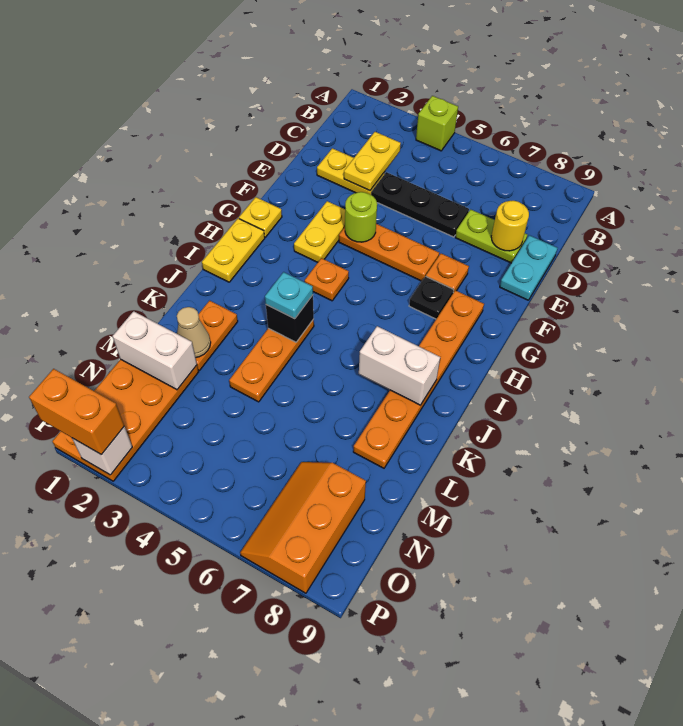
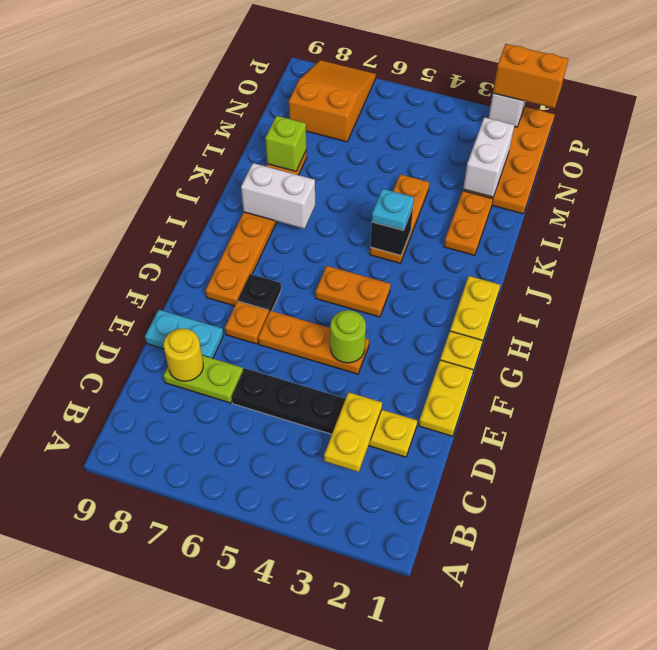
lime brick A4 level 1 -> lime brick L8 level 2
cyan plate D9:E9 level 1 -> cyan plate E8:E9 level 1
yellow plate F3:G3 level 1 -> yellow plate E1:F1 level 1
orange plate H4 level 1 -> orange plate H4:H5 level 1
tan cone L2 level 2 -> none
white brick M1:M2 level 2 -> white brick M2:N2 level 2
orange slope N7:P8 level 1 top 8 -> orange slope N7:P8 level 1 top N

